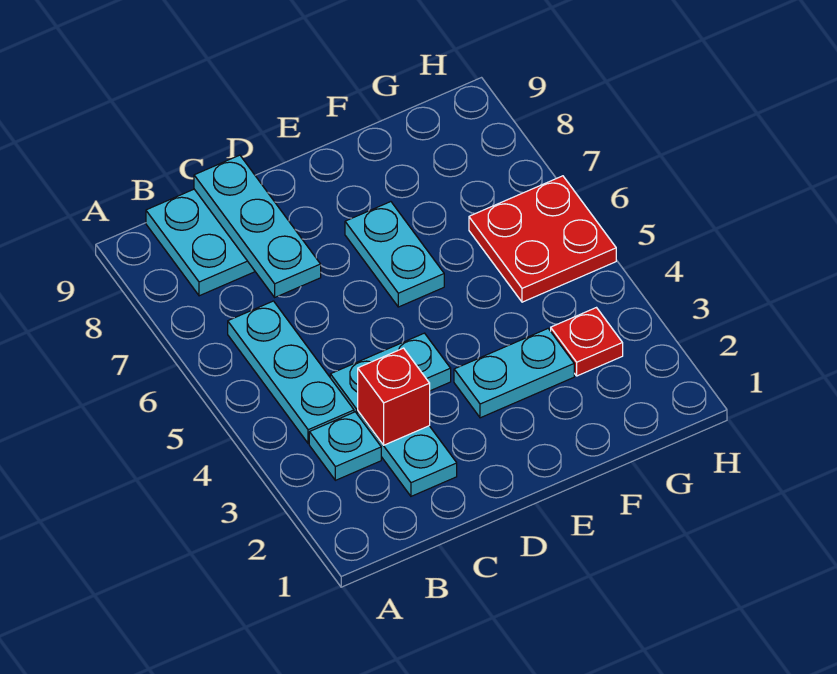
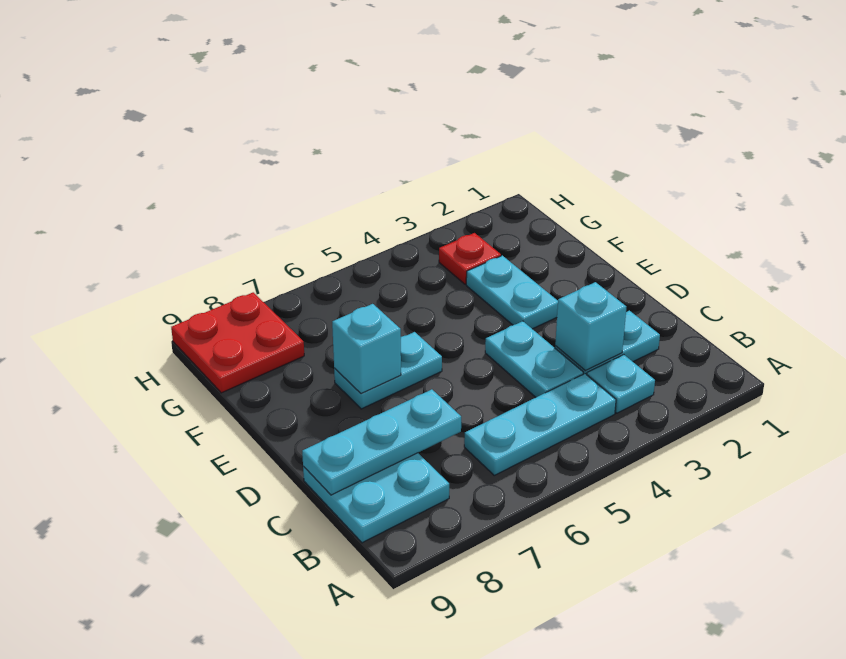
red brick C3 level 2 -> cyan brick C3 level 2
none -> cyan brick E7 level 2
red plate G5:H6 level 1 -> red plate G8:H9 level 1

